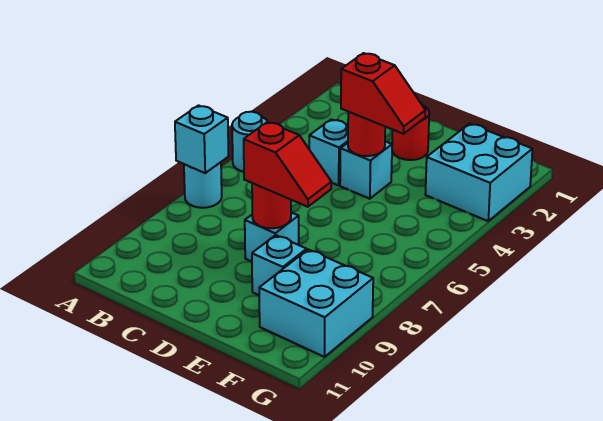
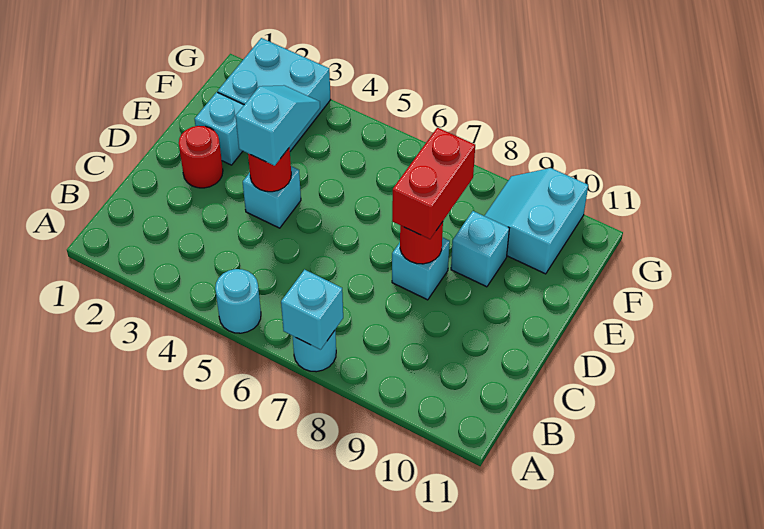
cyan brick C4 level 1 -> cyan brick E2 level 1
red slope D4:E4 level 3 top D -> cyan slope D4:E4 level 3 top D
red slope D8:E8 level 3 top D -> red brick D8:E8 level 3
cyan brick F9:G10 level 1 -> cyan slope F9:G10 level 1 top 10

